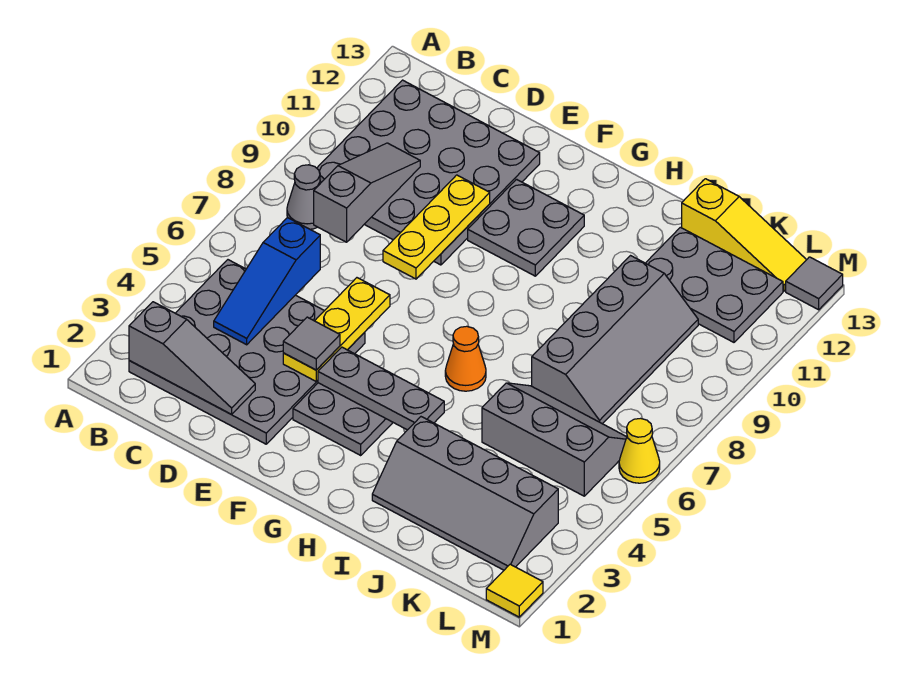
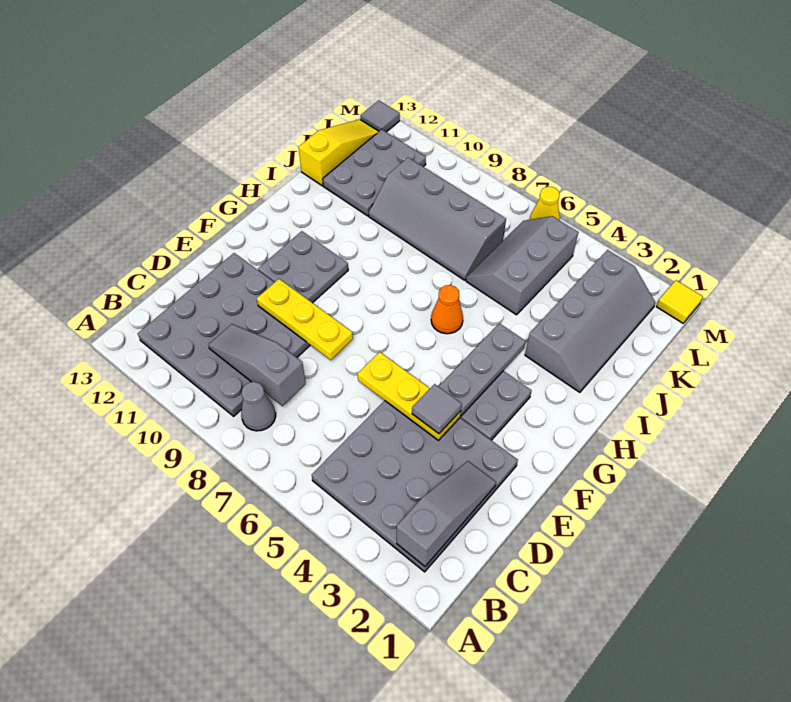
blue slope C4:C6 level 2 top 6 -> none
grey slope J7:K10 level 1 top J -> grey slope J7:K10 level 1 top K

